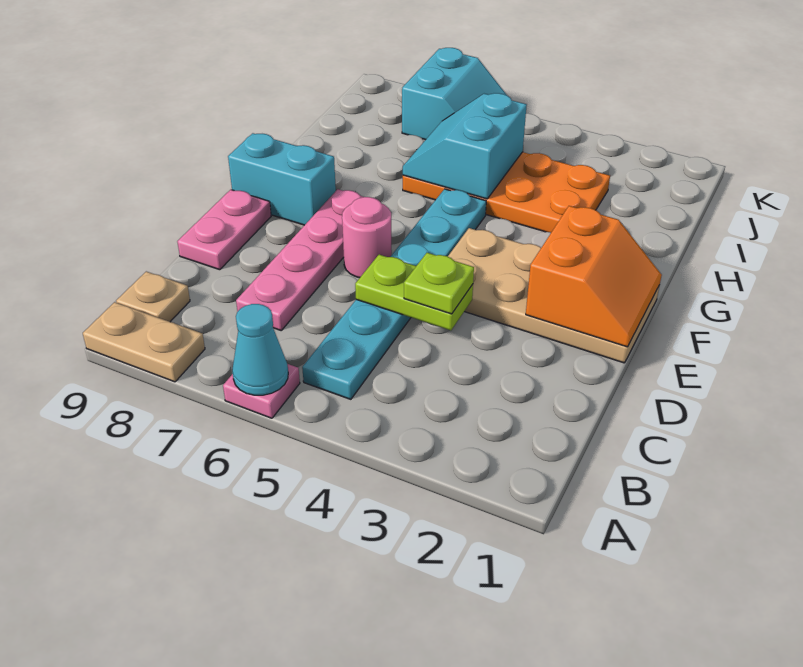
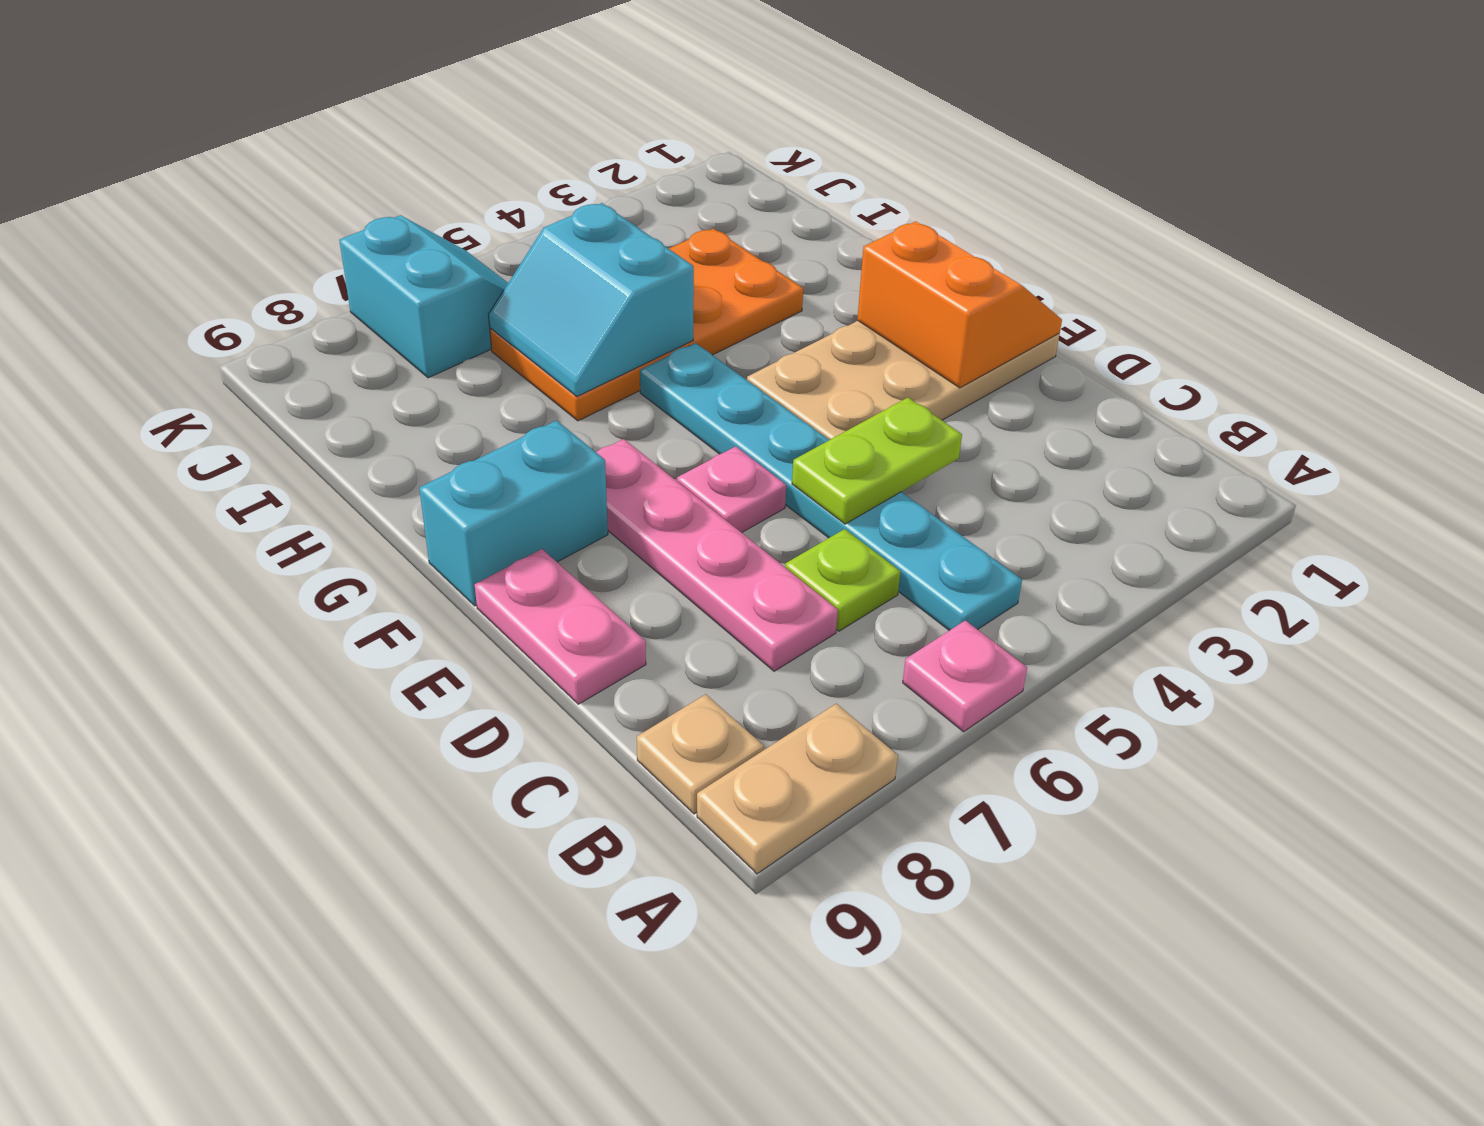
cyan cone A6 level 2 -> none
lime plate D4 level 3 -> lime plate C6 level 1
pink round brick E6 level 1 -> pink plate E6 level 1

